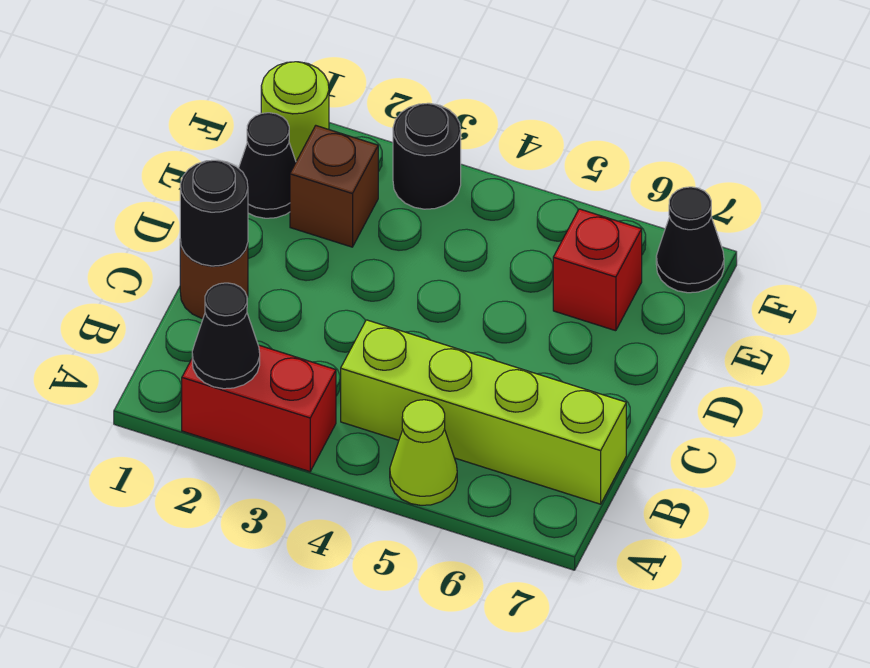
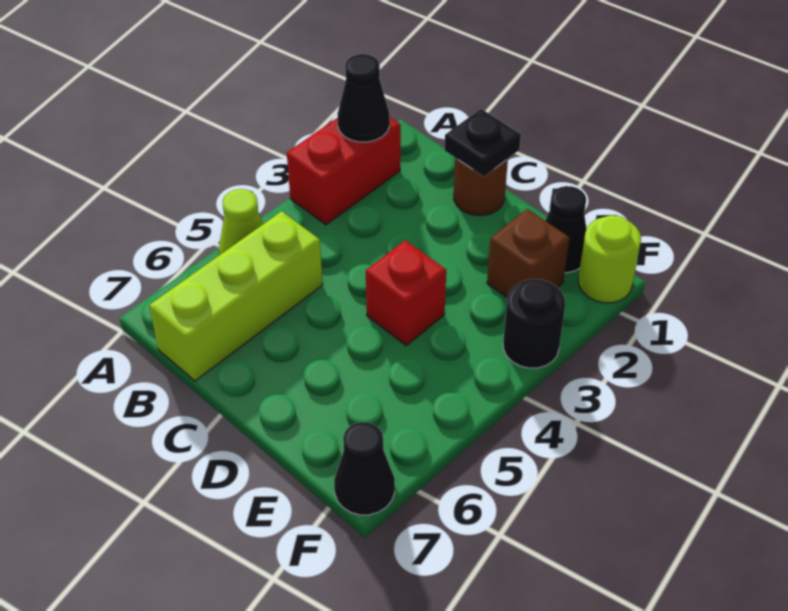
lime brick B4:B7 level 1 -> lime brick B5:B7 level 1
black round brick C1 level 2 -> black plate C1 level 2
red brick E6 level 1 -> red brick D4 level 1

